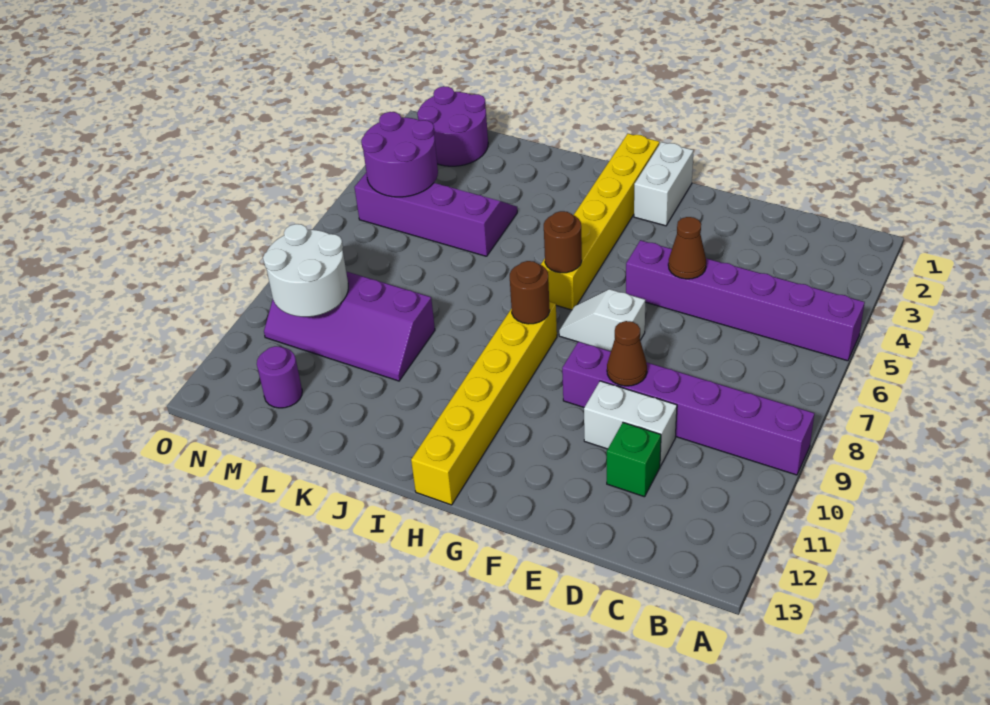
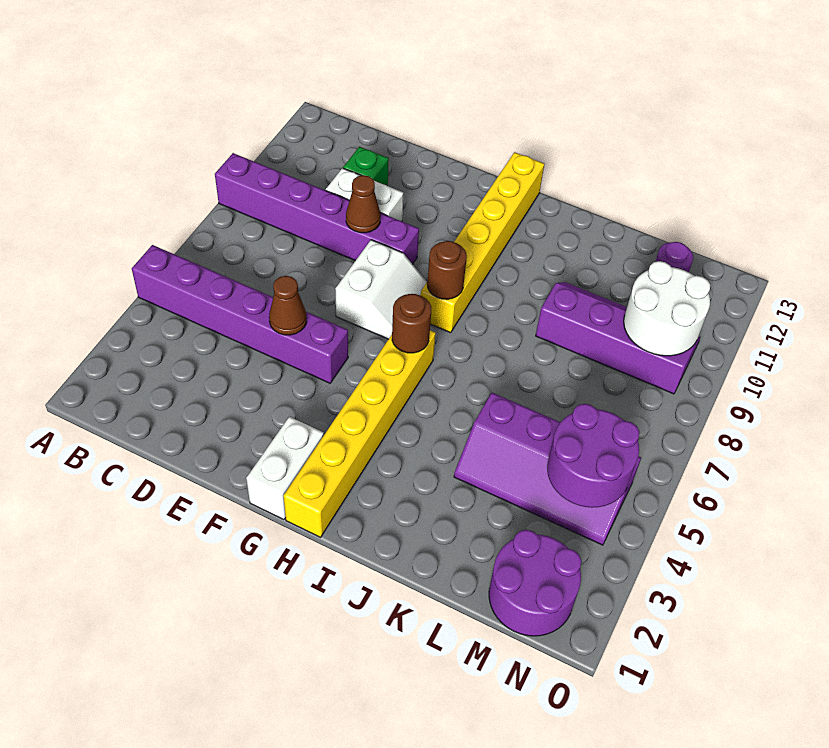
white slope F7:G7 level 1 top F -> white slope F7:G8 level 1 top F

